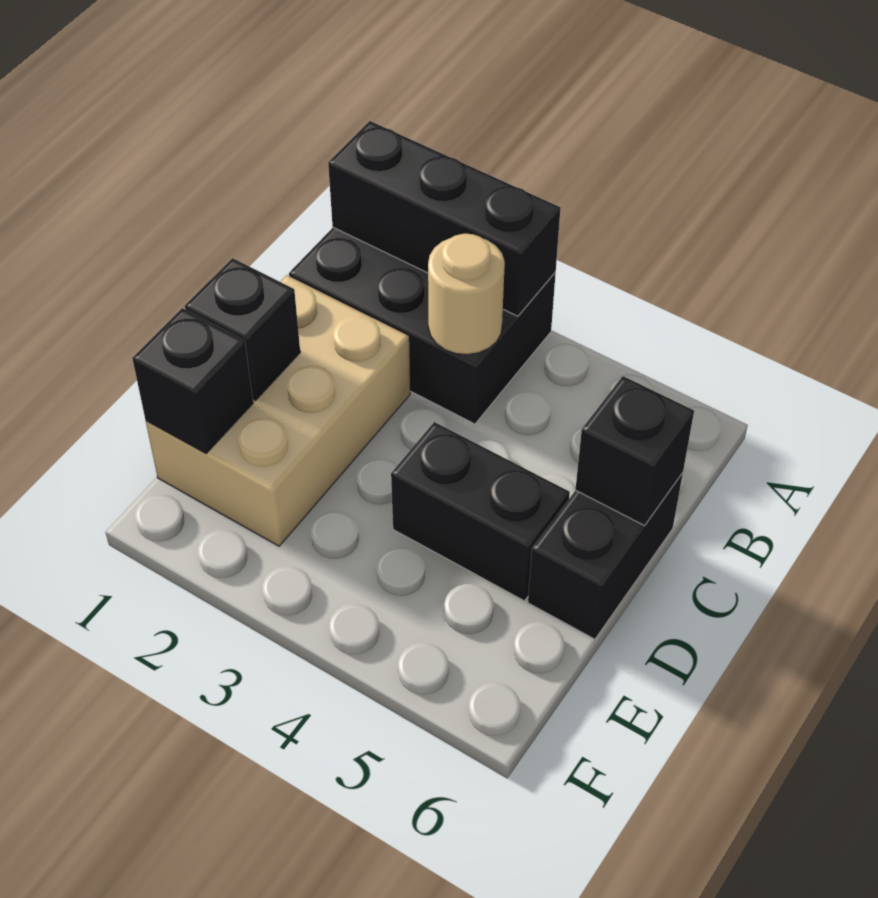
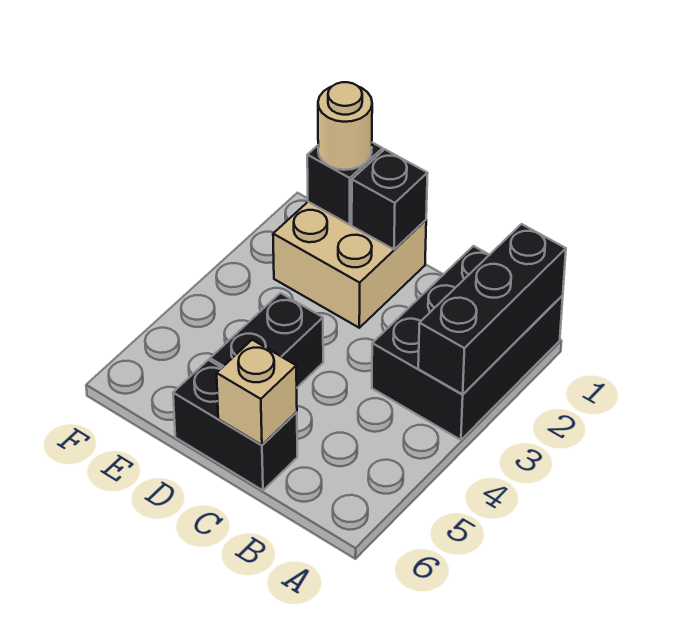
tan round brick B3 level 2 -> tan round brick E1 level 3
tan brick C1:E2 level 1 -> tan brick D1:E2 level 1
black brick C6 level 2 -> tan brick C6 level 2

